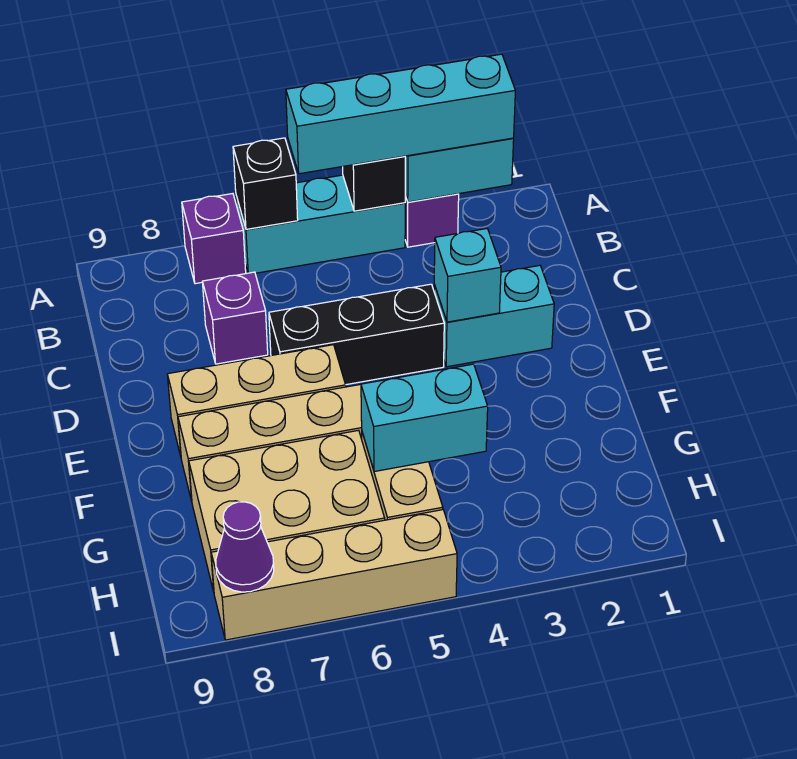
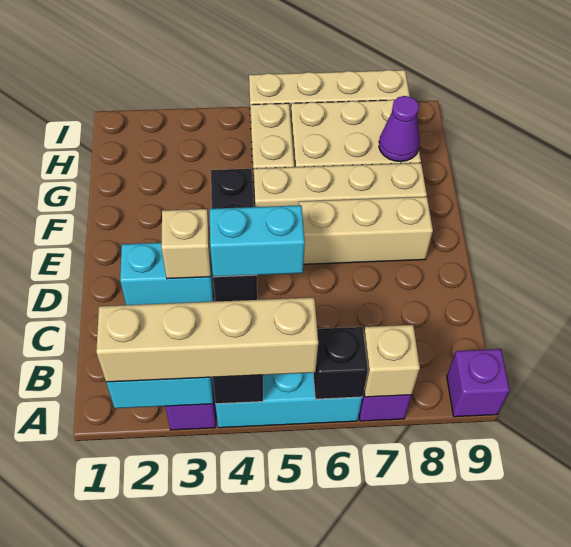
cyan brick A2:A5 level 3 -> tan brick A2:A5 level 3
none -> tan brick A7 level 2
purple brick C7 level 1 -> purple brick A9 level 1
cyan brick D3 level 2 -> tan brick D3 level 2
black brick D4:D6 level 1 -> black brick D4:F4 level 1
cyan brick G4:G5 level 2 -> cyan brick D4:D5 level 2
purple cone I8 level 2 -> purple cone G8 level 2

